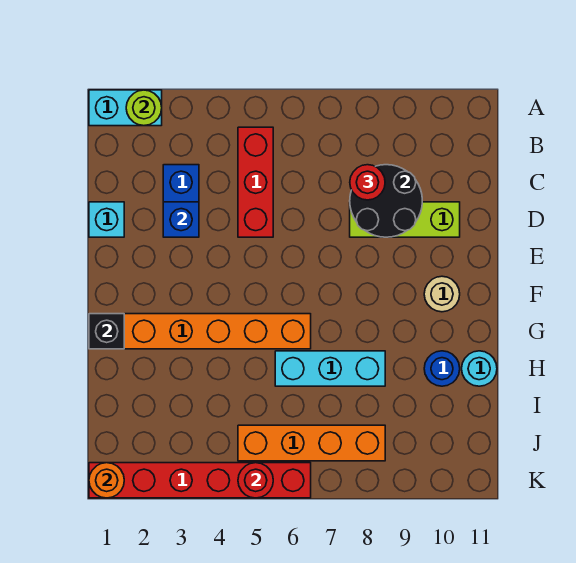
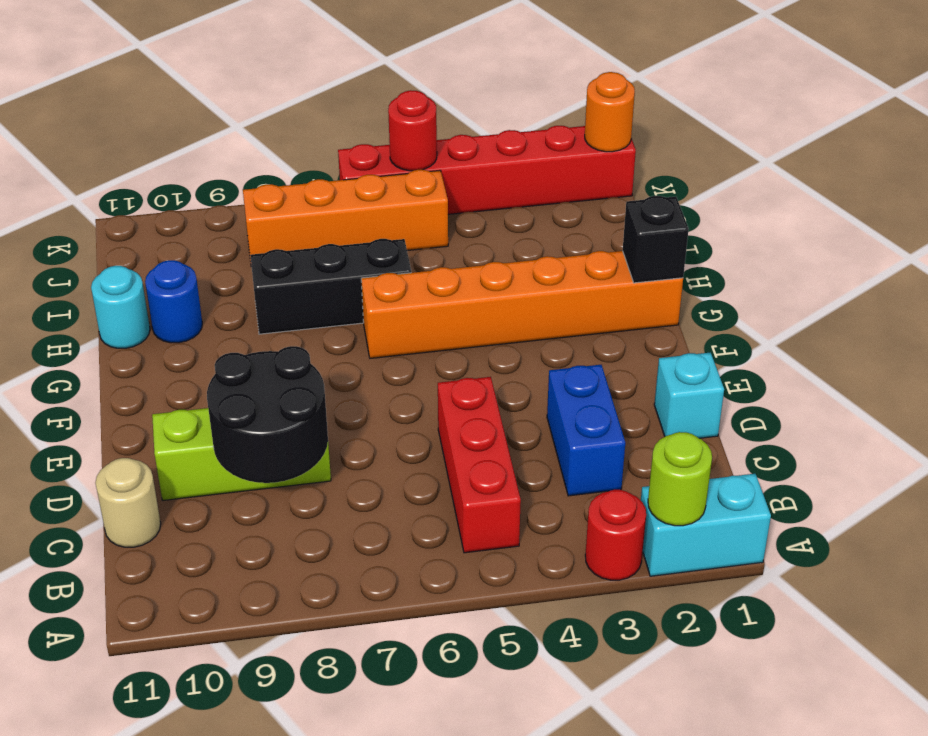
red round brick C8 level 3 -> red round brick A3 level 1
blue brick D3 level 2 -> none
tan round brick F10 level 1 -> tan round brick C11 level 1
cyan brick H6:H8 level 1 -> black brick H6:H8 level 1

